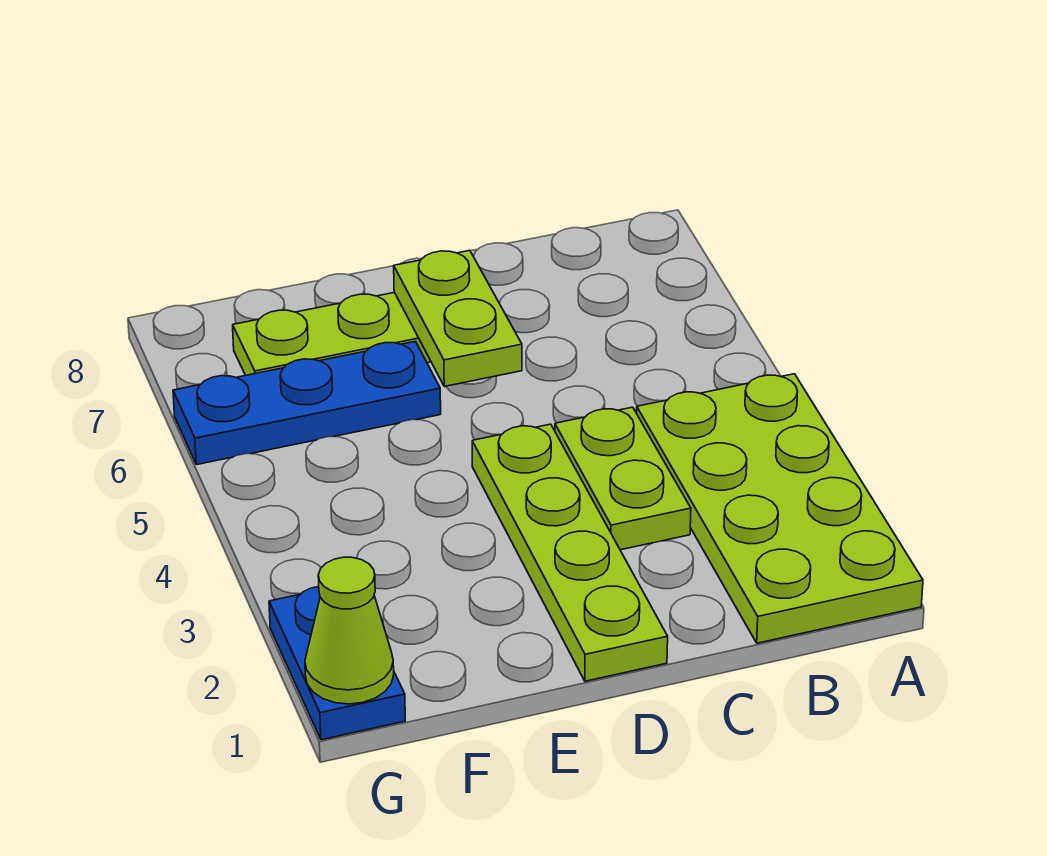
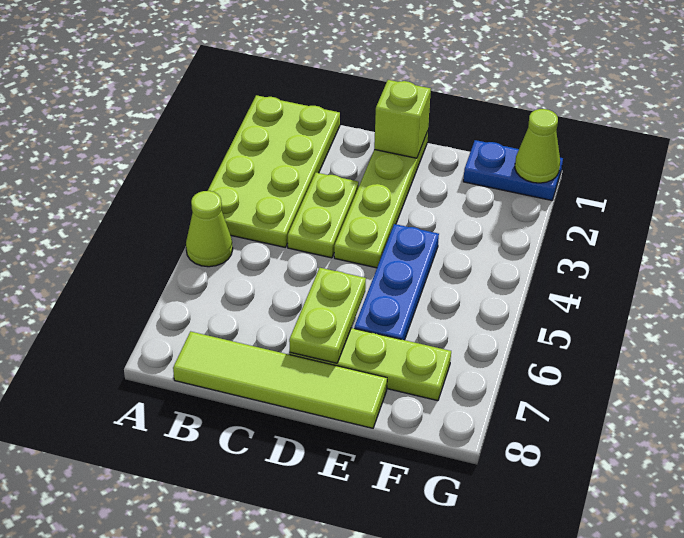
none -> lime cone A5 level 1
none -> lime tile B8:E8 level 1
none -> lime brick D1 level 2
blue plate E6:G6 level 1 -> blue plate E4:E6 level 1
blue plate G1:G2 level 1 -> blue plate F1:G1 level 1

